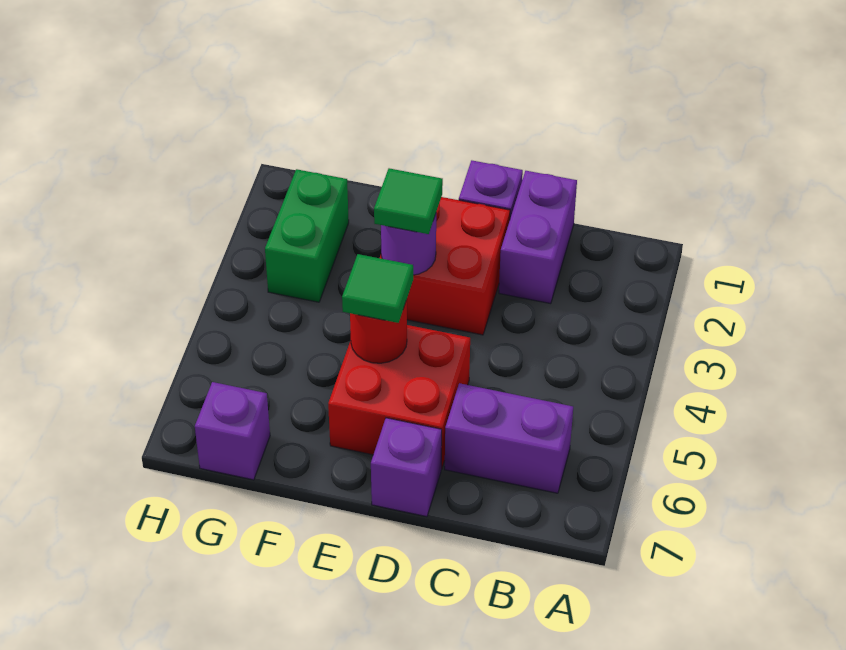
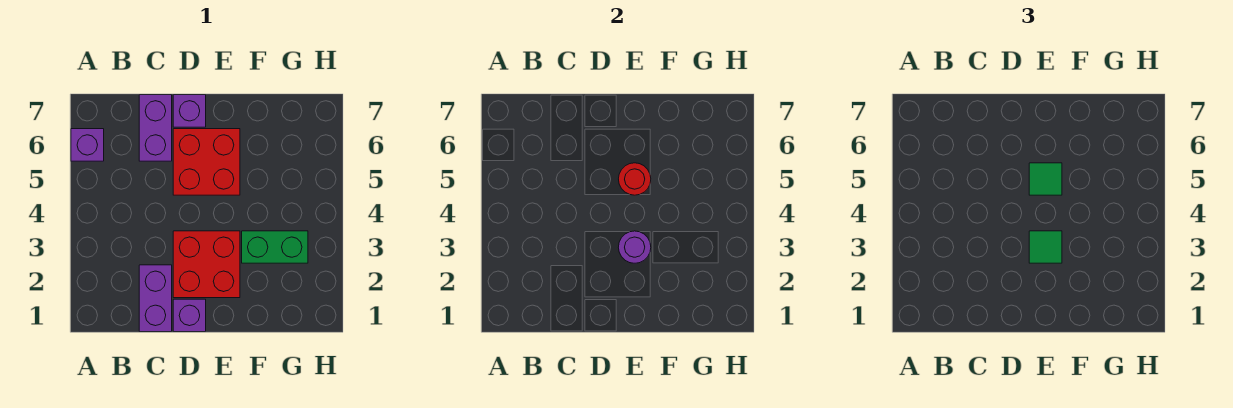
purple brick B6:C6 level 1 -> purple brick C6:C7 level 1
green brick G2:G3 level 1 -> green brick F3:G3 level 1
purple brick G7 level 1 -> purple brick A6 level 1

